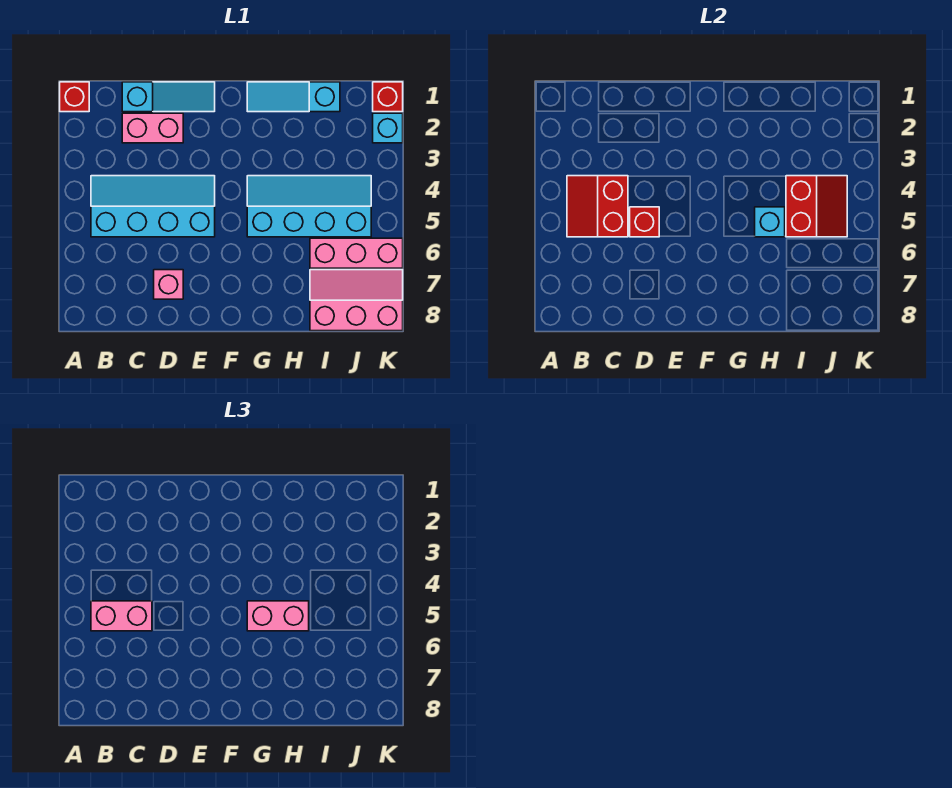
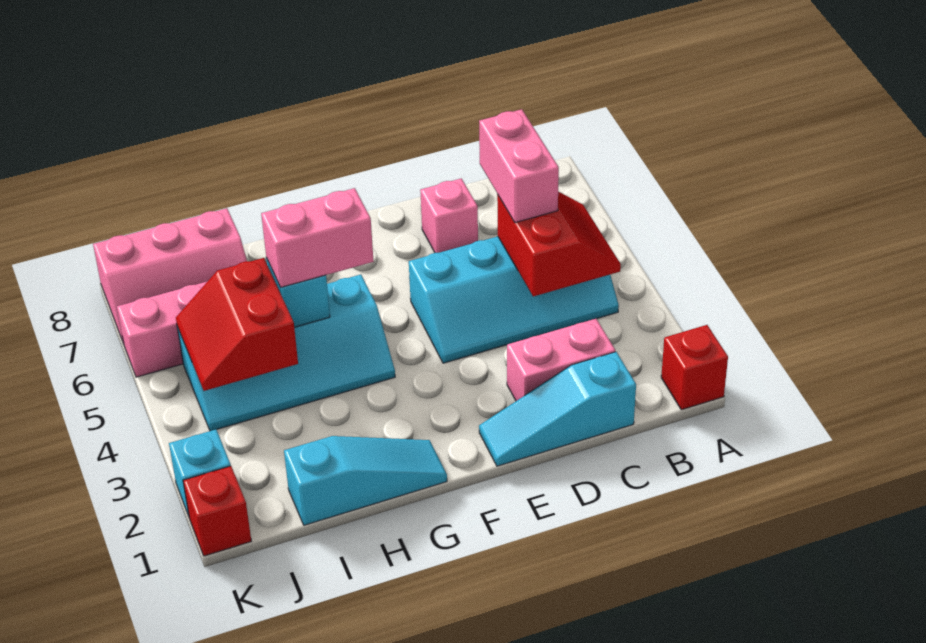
pink brick B5:C5 level 3 -> pink brick C5:C6 level 3
red brick D5 level 2 -> none

